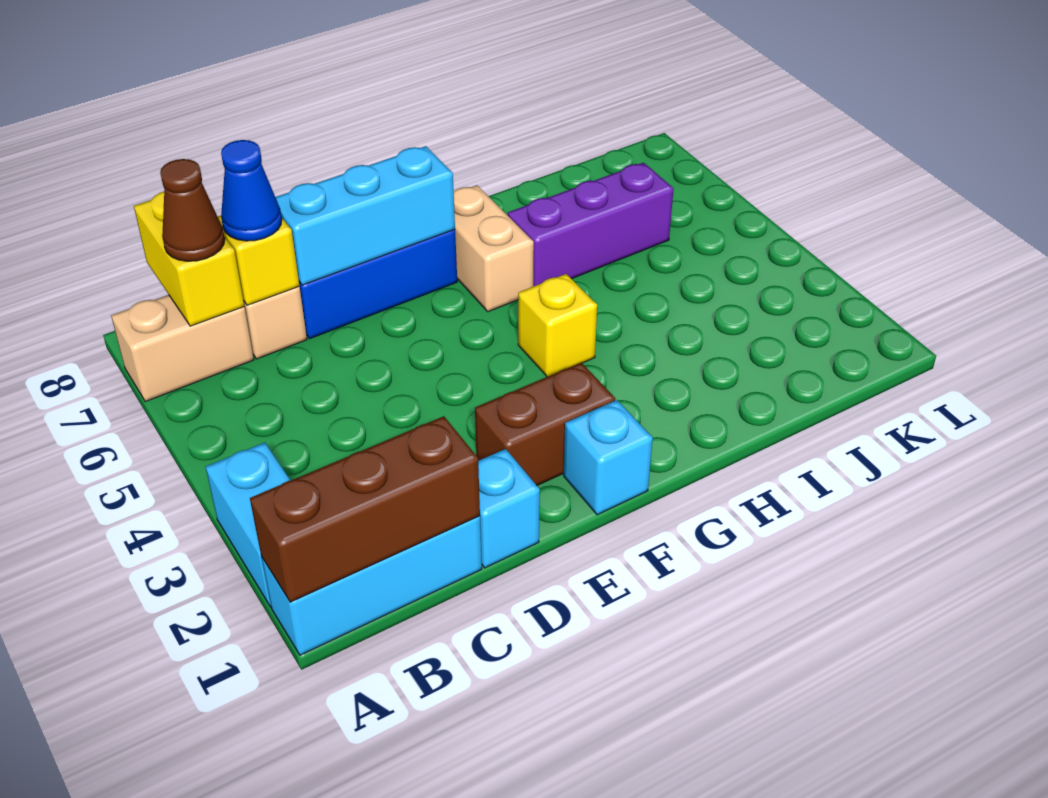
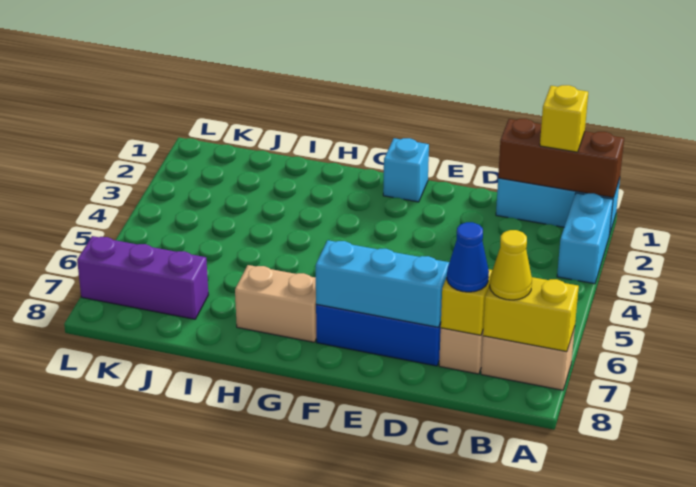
yellow brick B7:B8 level 2 -> yellow brick A7:B7 level 2
brown cone B7 level 3 -> yellow cone B7 level 3
cyan brick D1 level 1 -> none
brown brick E2:F2 level 1 -> none
yellow brick G4 level 1 -> yellow brick B1 level 3
tan brick G6:G7 level 1 -> tan brick G7:H7 level 1
purple brick H6:J6 level 1 -> purple brick J7:L7 level 1

